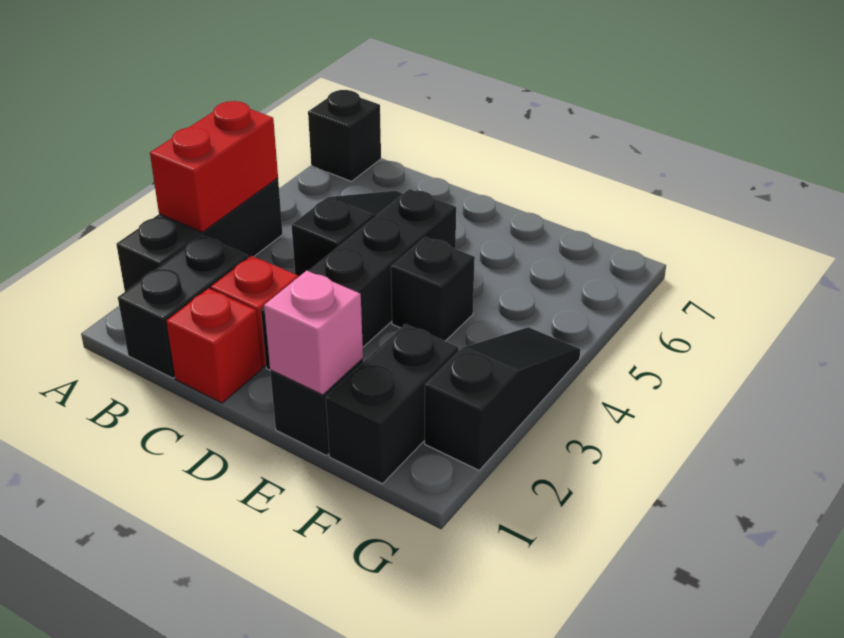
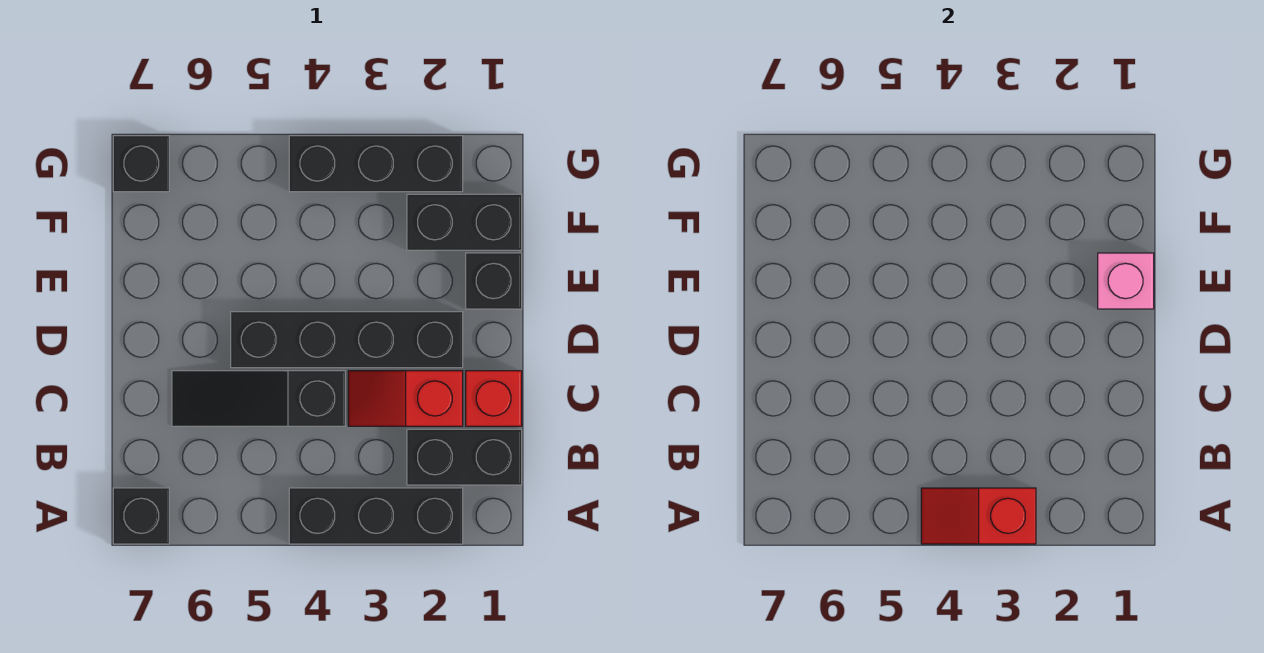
red brick A3:A4 level 2 -> red slope A3:A4 level 2 top 3
black brick E4 level 1 -> black brick G7 level 1
black slope G2:G4 level 1 top 2 -> black brick G2:G4 level 1

